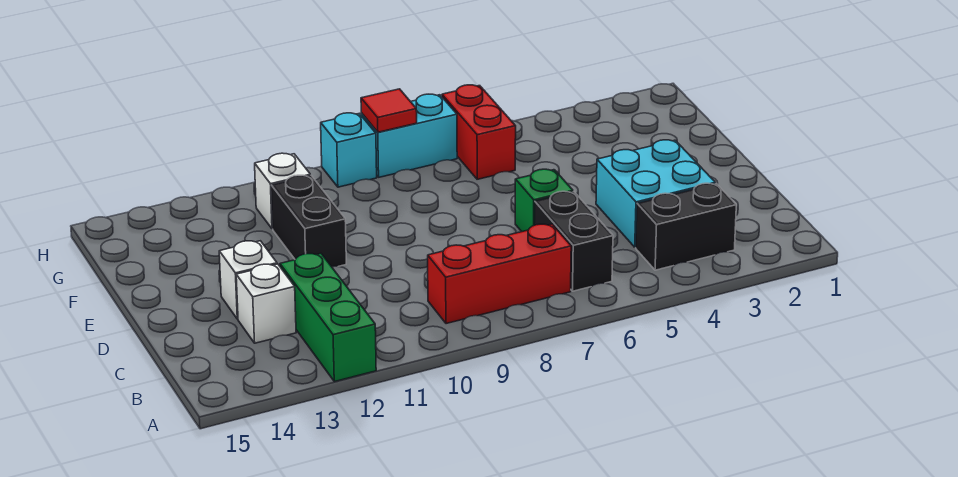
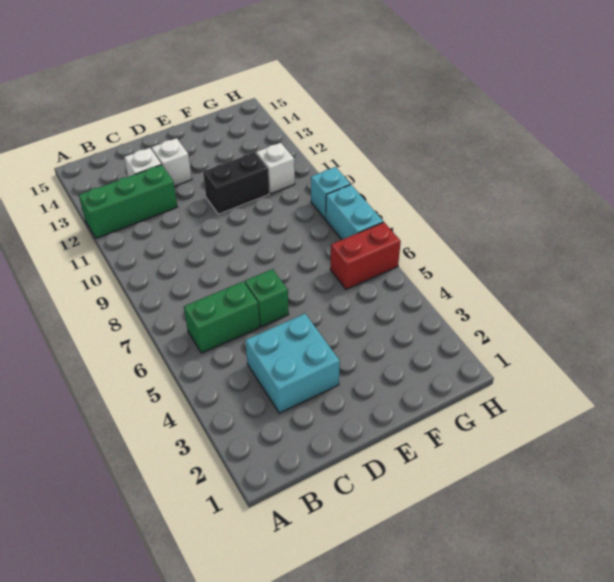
black brick B3:B4 level 1 -> none
black brick B6:C6 level 1 -> green brick B6:C6 level 1
red brick B7:B9 level 1 -> none
red tile H8 level 2 -> none

